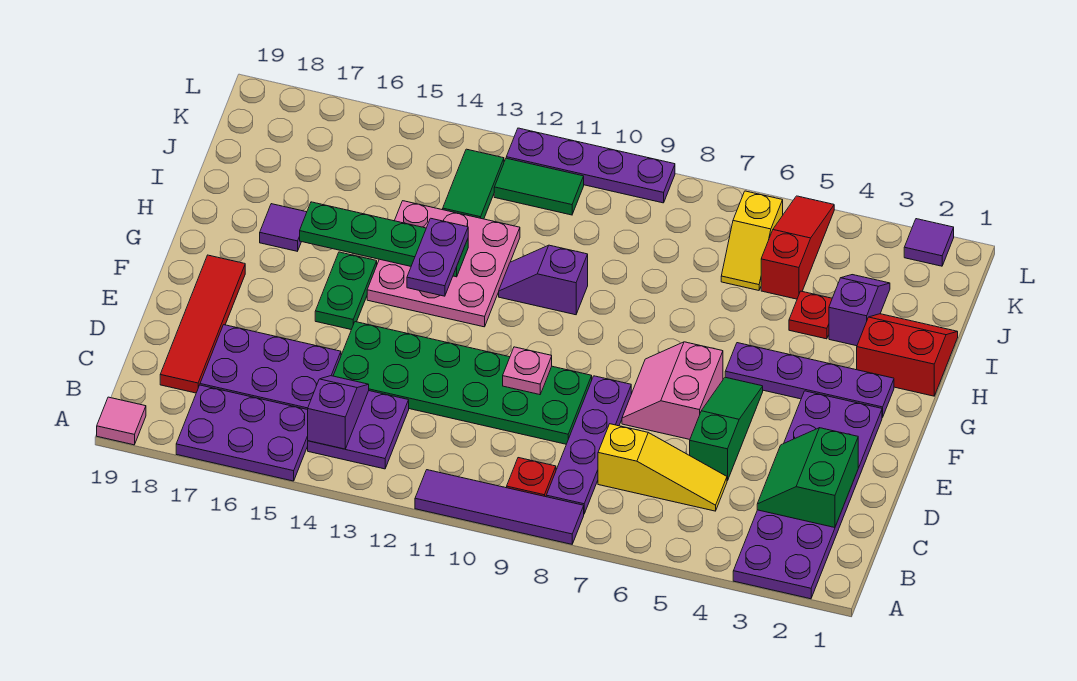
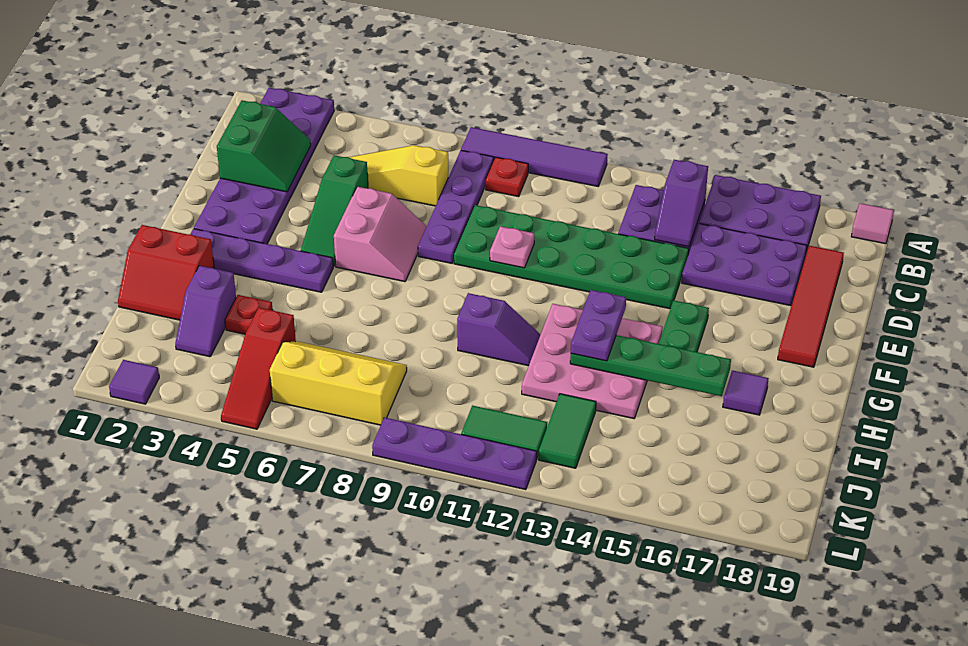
yellow slope J6:K6 level 1 top K -> yellow slope J6:K8 level 1 top K

